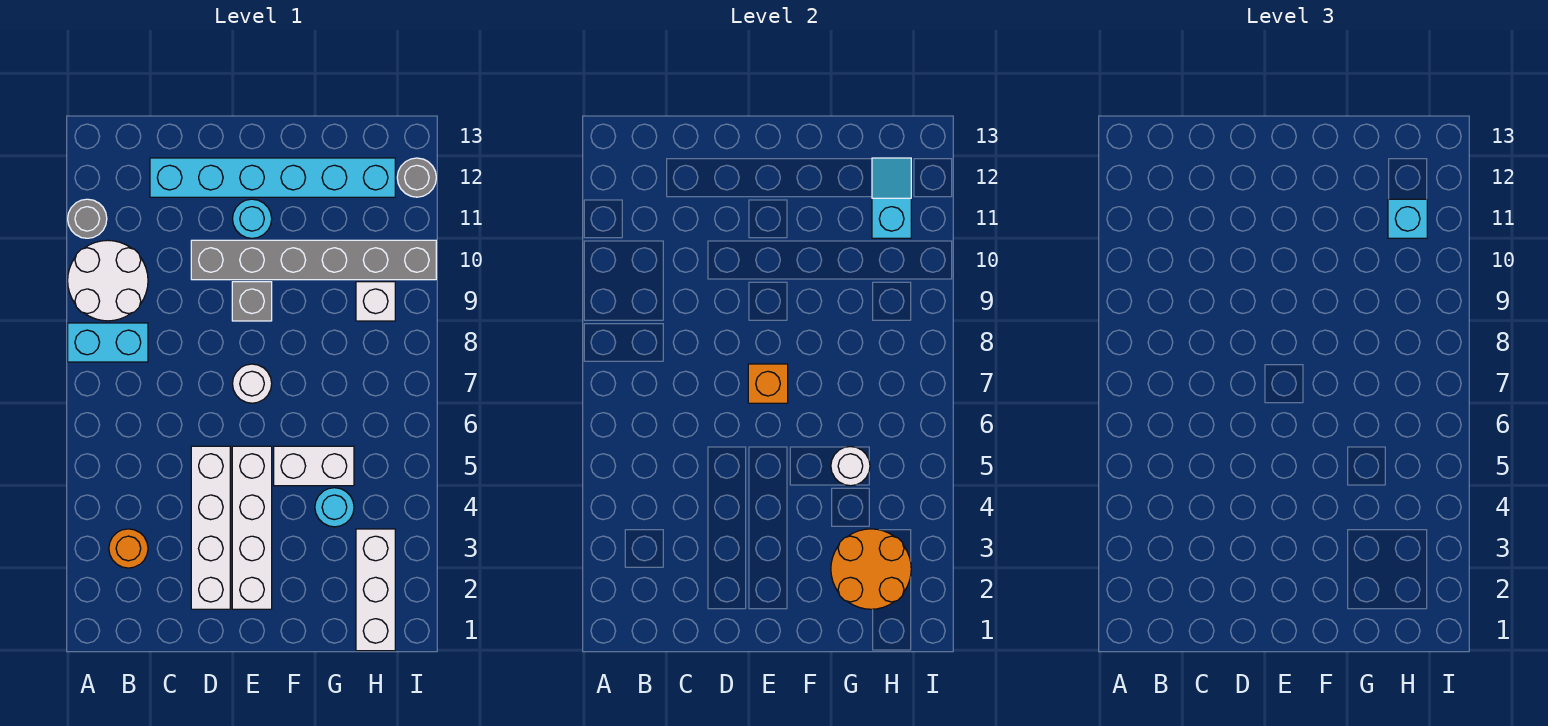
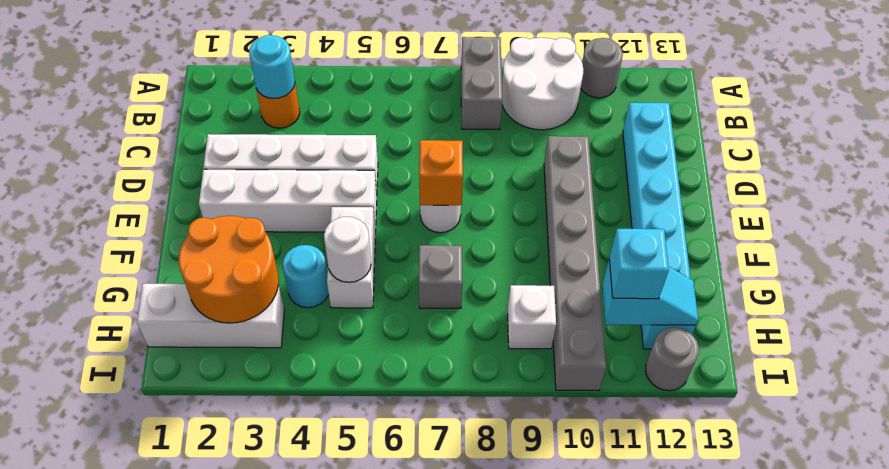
cyan brick A8:B8 level 1 -> grey brick A8:B8 level 1
grey brick E9 level 1 -> grey brick G7 level 1
cyan round brick E11 level 1 -> cyan round brick B3 level 2

